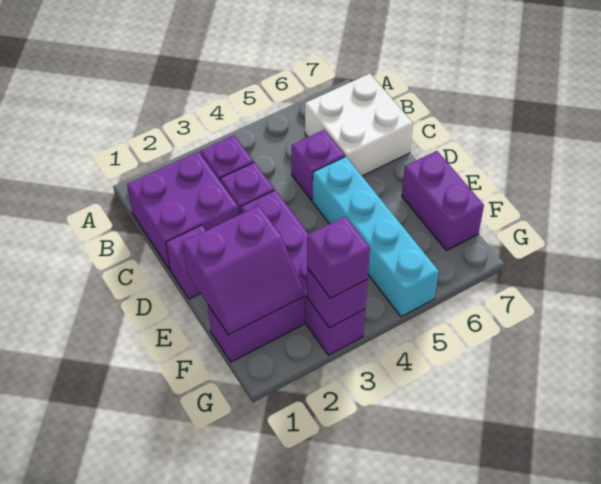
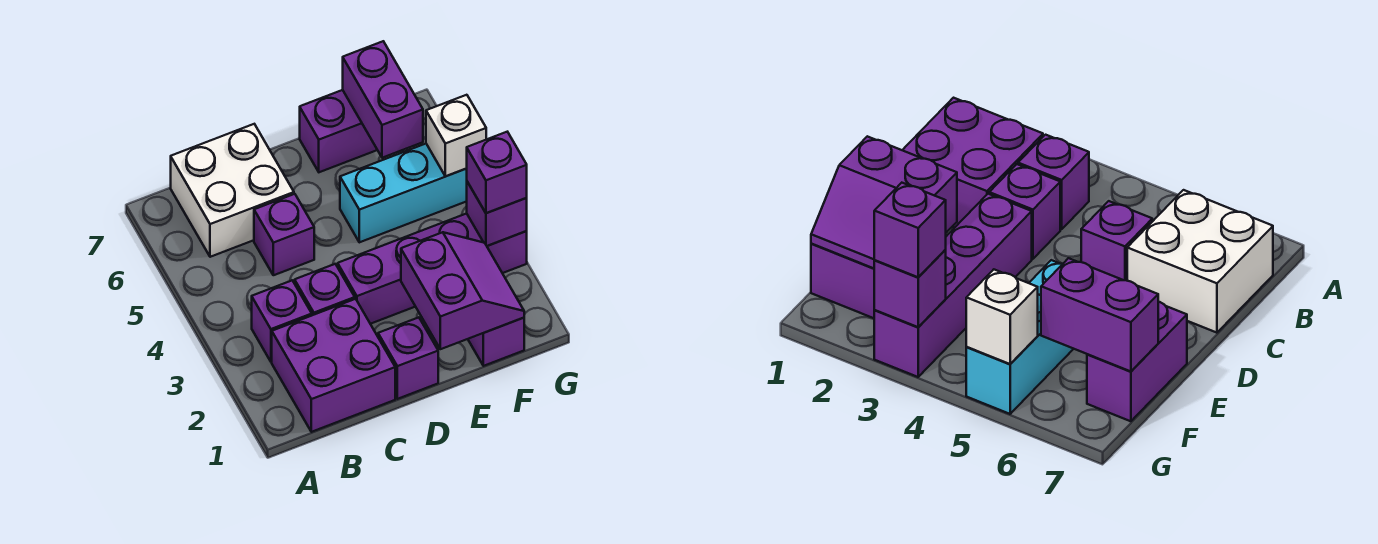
cyan brick D5:G5 level 1 -> cyan brick E5:G5 level 1
none -> purple brick F6:F7 level 2
none -> white brick G5 level 2

